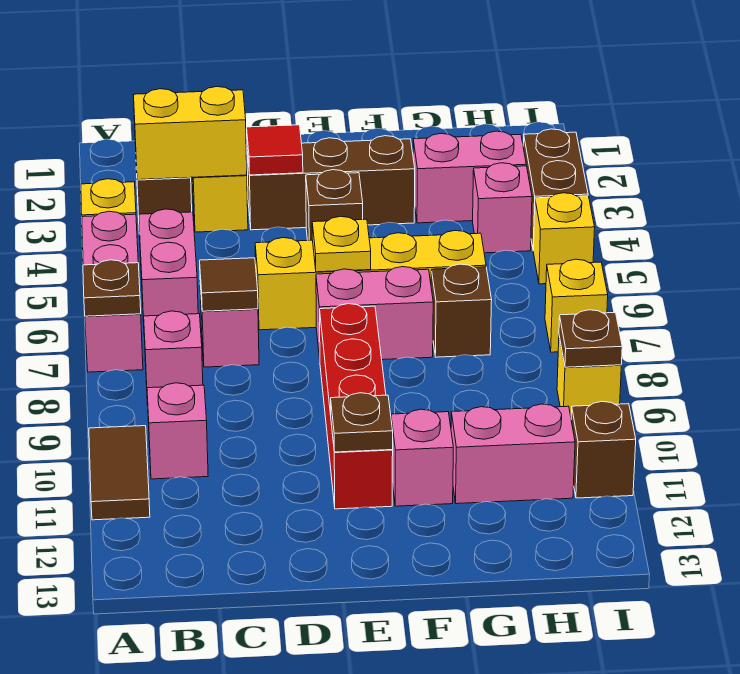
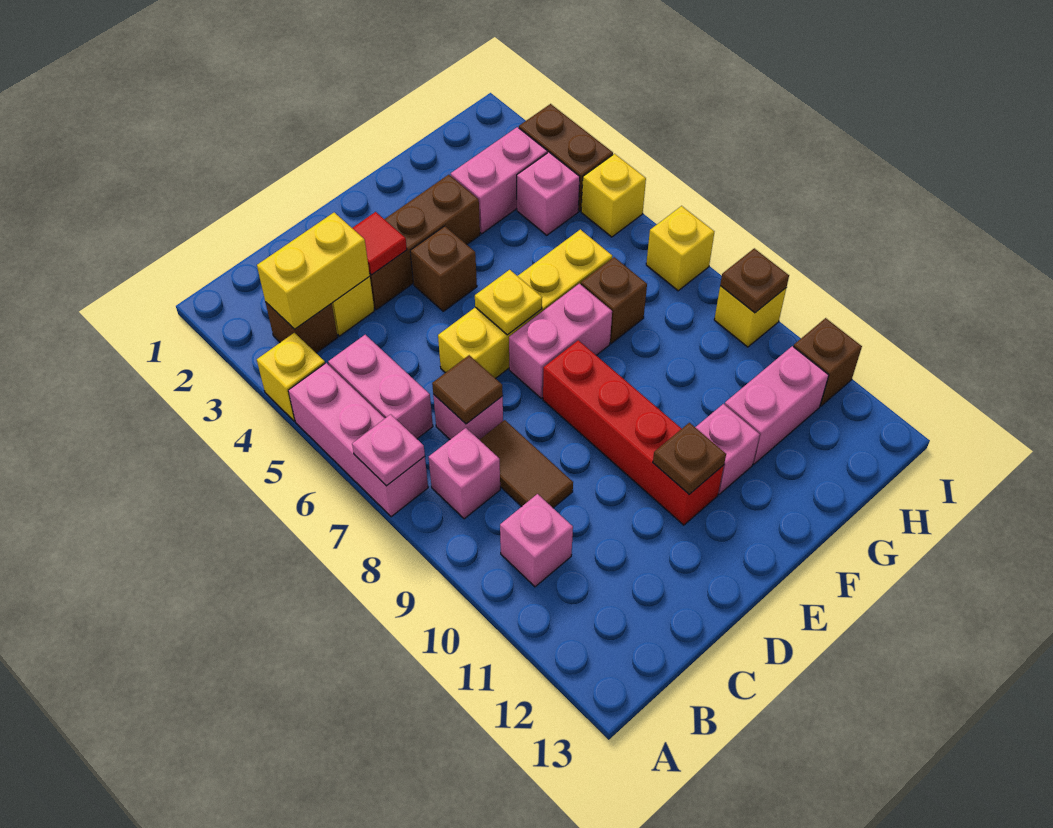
brown plate A7 level 2 -> pink plate A7 level 2
brown tile A10:A11 level 1 -> brown tile C8:C9 level 1

